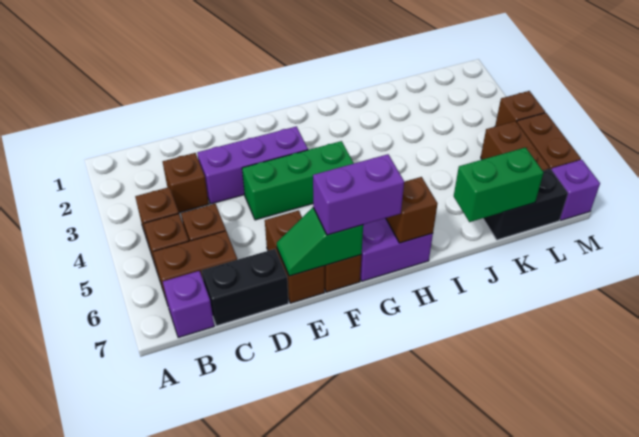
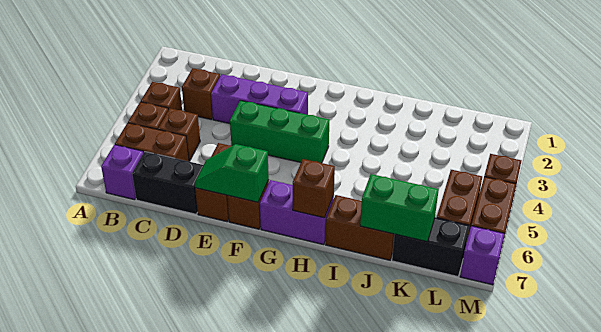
purple brick F7:G7 level 3 -> none
none -> brown brick I7:J7 level 1

